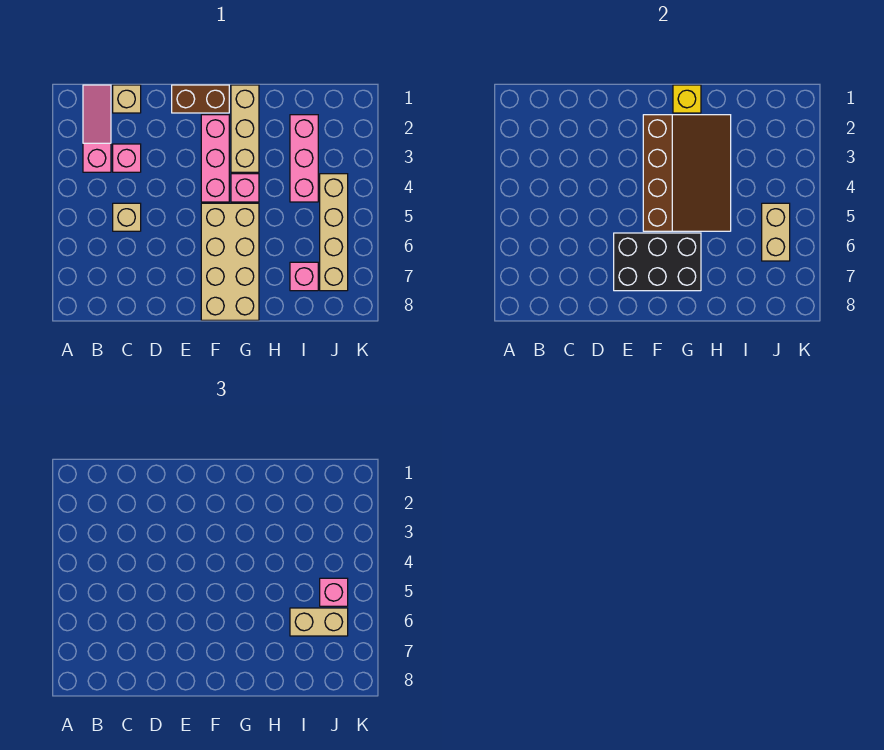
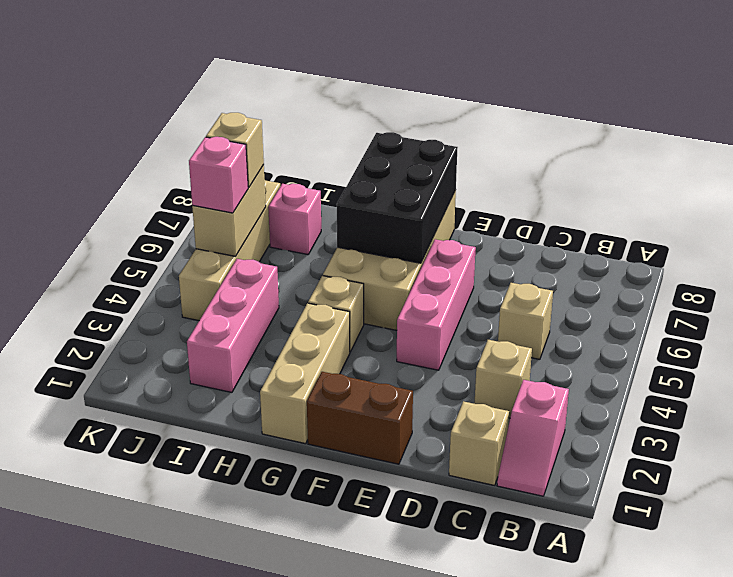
pink slope B1:B3 level 1 top 3 -> pink slope B1:B2 level 1 top 2
pink brick C3 level 1 -> tan brick C3 level 1
black brick E6:G7 level 2 -> black brick F6:G8 level 2
pink brick F2:F4 level 1 -> pink brick E4:E6 level 1
brown slope F2:H5 level 2 top F -> none
yellow brick G1 level 2 -> none
pink brick G4 level 1 -> tan brick G4 level 1
tan brick I6:J6 level 3 -> tan brick J6 level 3

